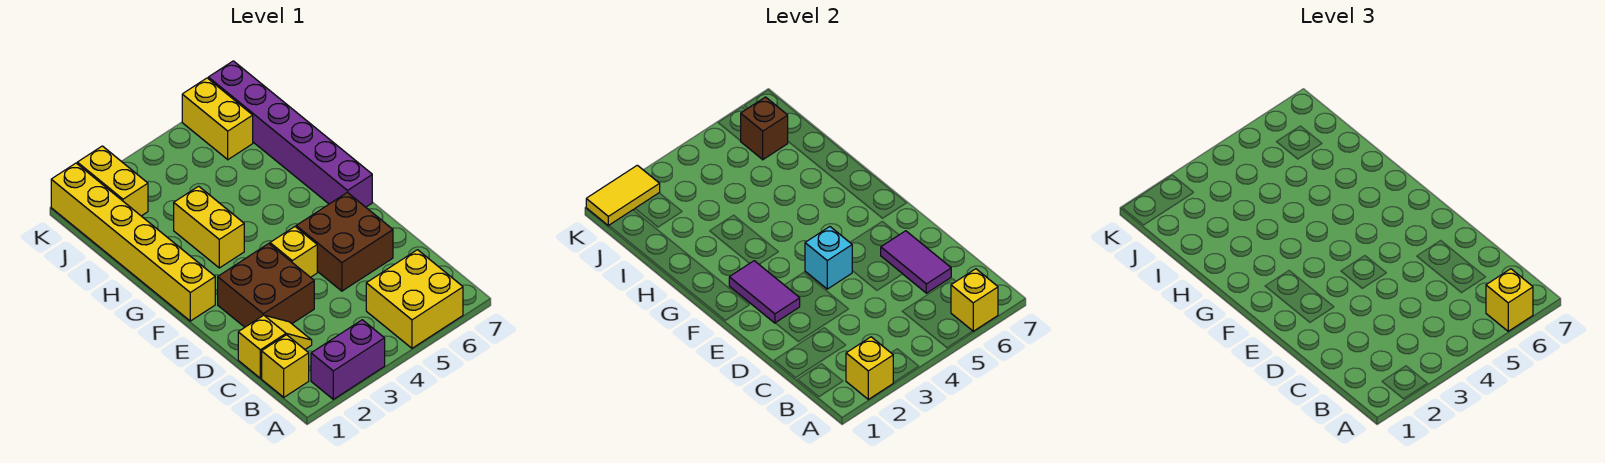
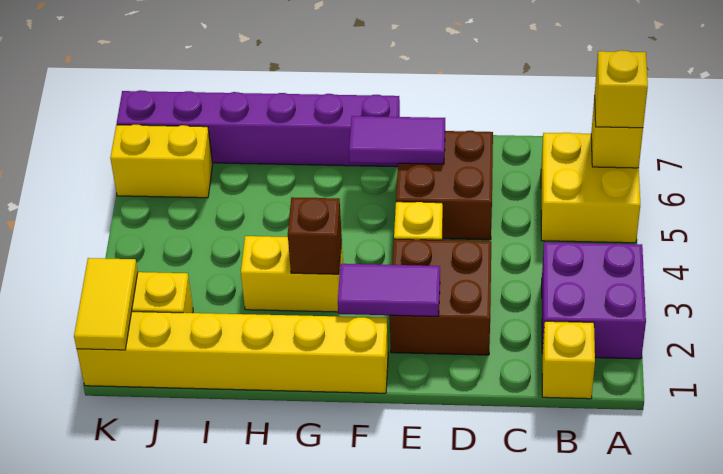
purple brick A2:A3 level 1 -> purple brick A2:B3 level 1
yellow brick A2 level 2 -> none
yellow slope C1:C2 level 1 top 1 -> none
purple tile C6:D6 level 2 -> purple tile E6:F6 level 2
cyan brick E4 level 2 -> none
brown brick J6 level 2 -> brown brick G3 level 2

